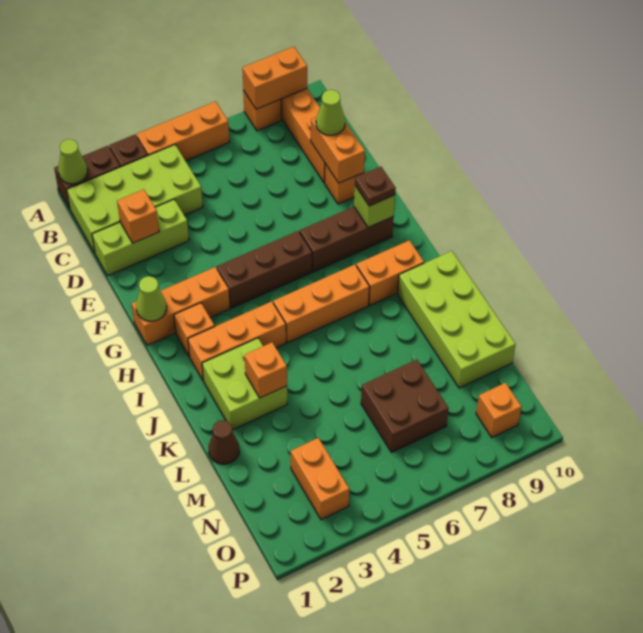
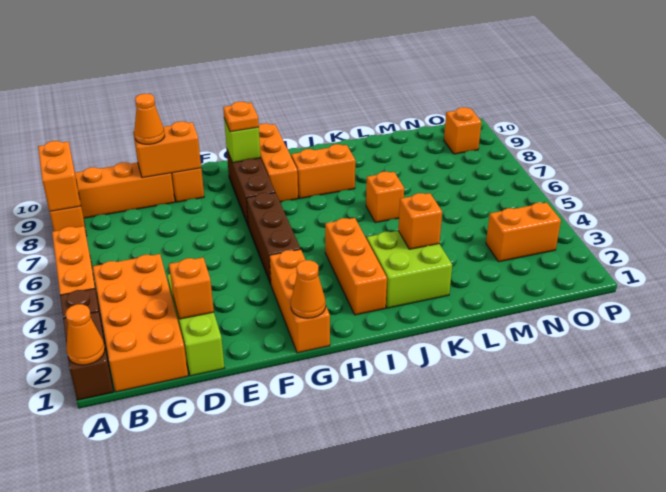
lime cone A1 level 2 -> orange cone A1 level 2
lime brick B1:C4 level 1 -> orange brick B1:C4 level 1
lime cone D9 level 3 -> orange cone D9 level 3
lime cone G1 level 2 -> orange cone G1 level 2
brown plate G9 level 3 -> orange plate G9 level 3
orange brick H2 level 1 -> orange brick K6 level 1
orange brick I5:I7 level 1 -> orange brick H8:H10 level 1
orange brick I8:I9 level 1 -> orange brick I8:J8 level 1
lime brick J9:M10 level 1 -> none
brown cone L1 level 1 -> none
brown brick M6:N7 level 1 -> none

